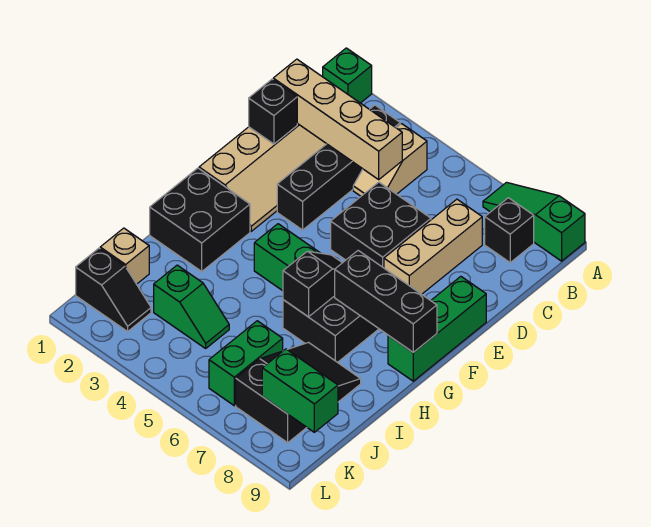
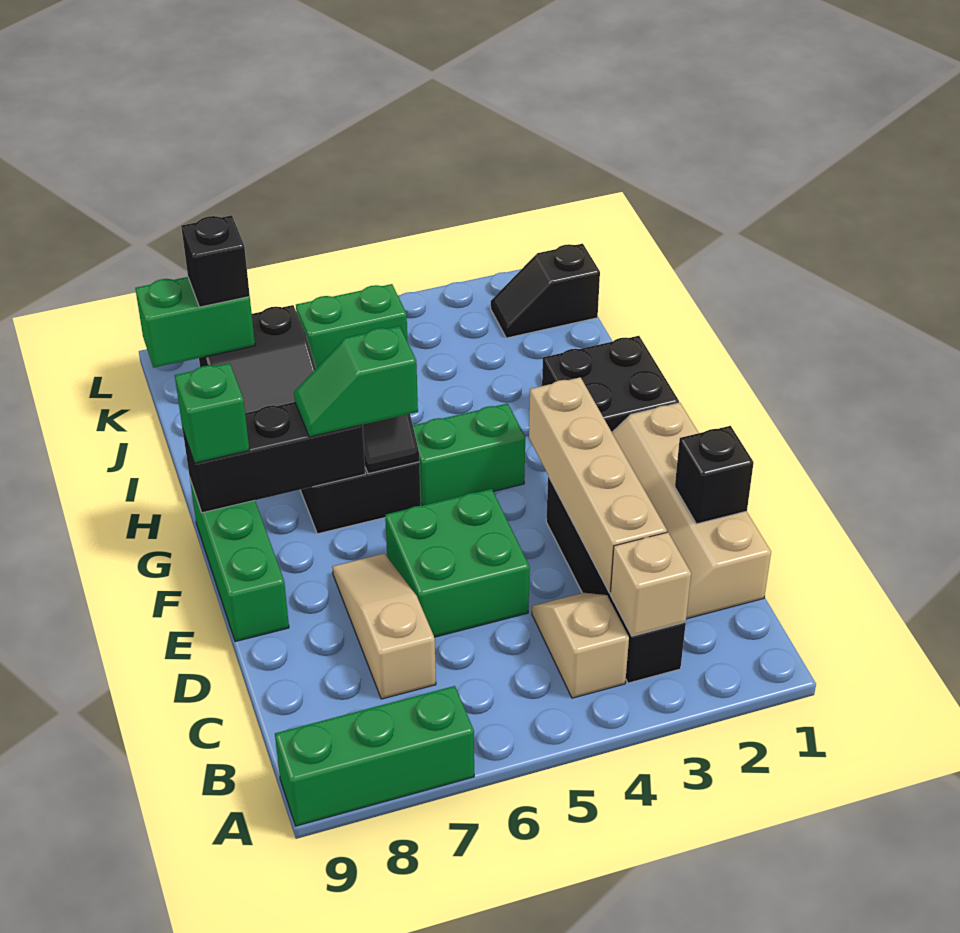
green brick A1 level 1 -> green brick G9 level 3
green slope A7:A9 level 1 top 9 -> green brick A7:A9 level 1
black brick B8 level 1 -> black brick K8 level 3
tan brick C1:C4 level 2 -> tan brick C3:F3 level 2
tan brick C7:E7 level 1 -> tan slope C7:E7 level 1 top C
black brick D5:E6 level 1 -> green brick D5:E6 level 1
tan brick J1 level 1 -> tan brick B3 level 2
green slope J3:J4 level 1 top 3 -> green slope G6:G7 level 3 top 6
green brick J6:K6 level 1 -> green brick K5:K6 level 1

